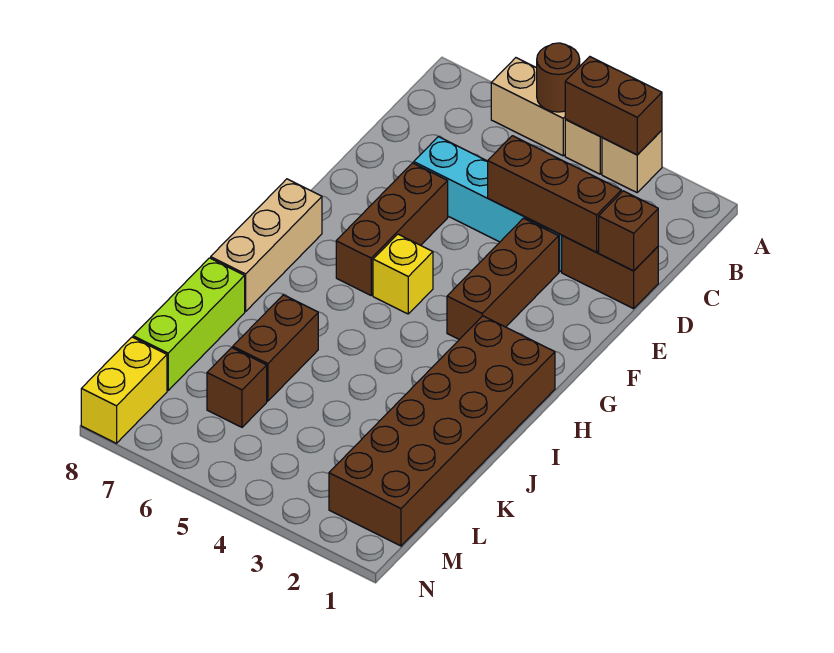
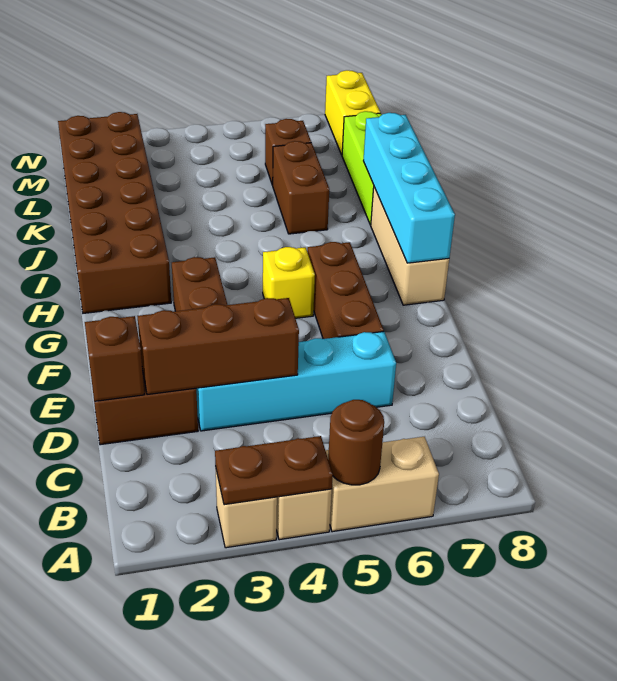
brown brick A3:A4 level 2 -> brown plate A3:A4 level 2
none -> cyan brick G8:J8 level 2

